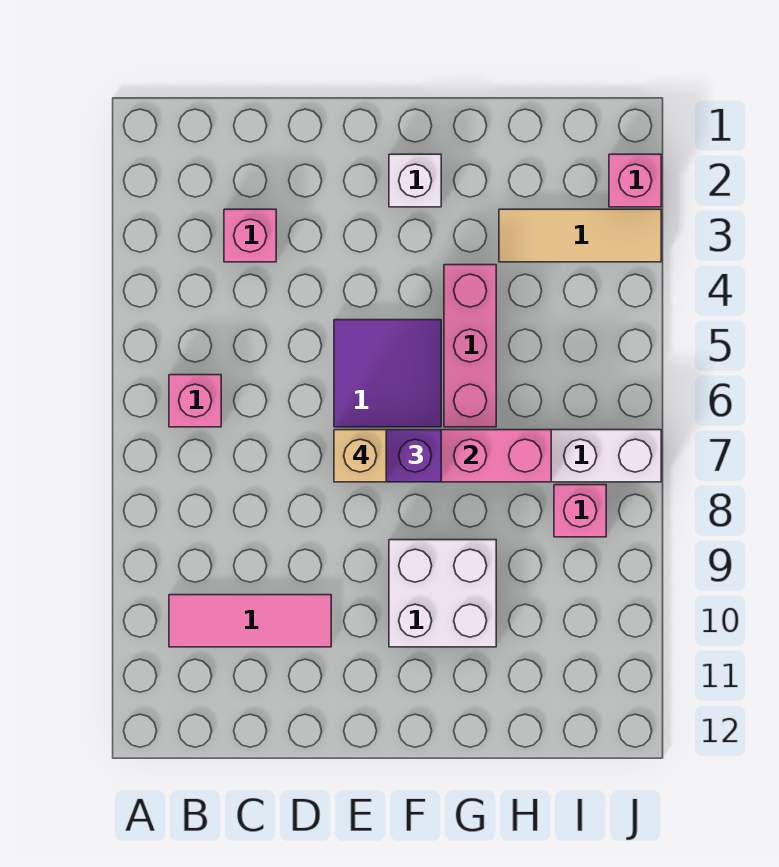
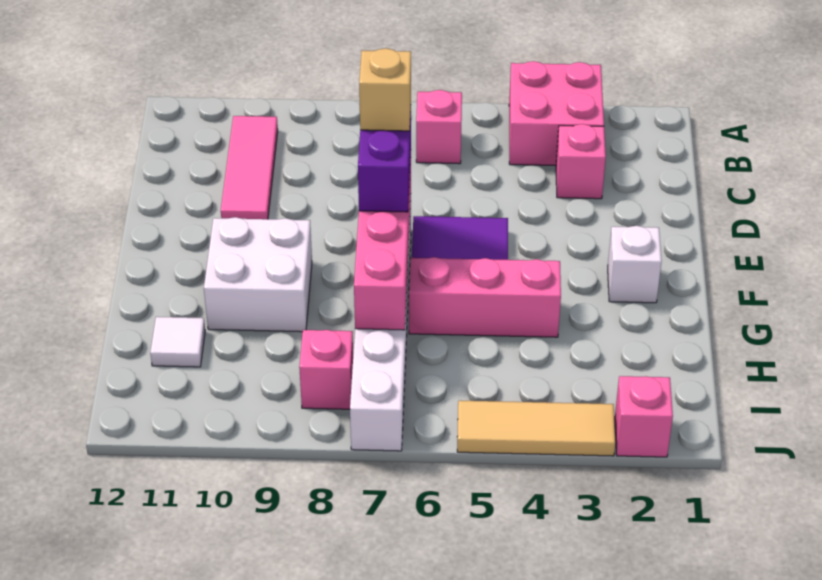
none -> pink brick A3:B4 level 1
tan tile H3:J3 level 1 -> tan tile J3:J5 level 1
none -> white tile H11 level 1

